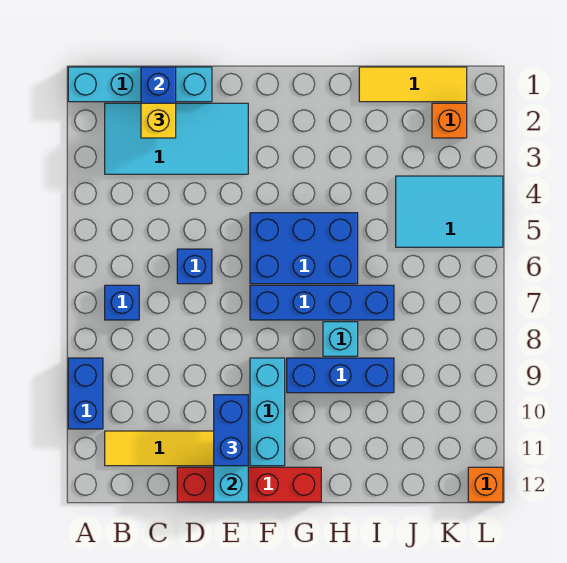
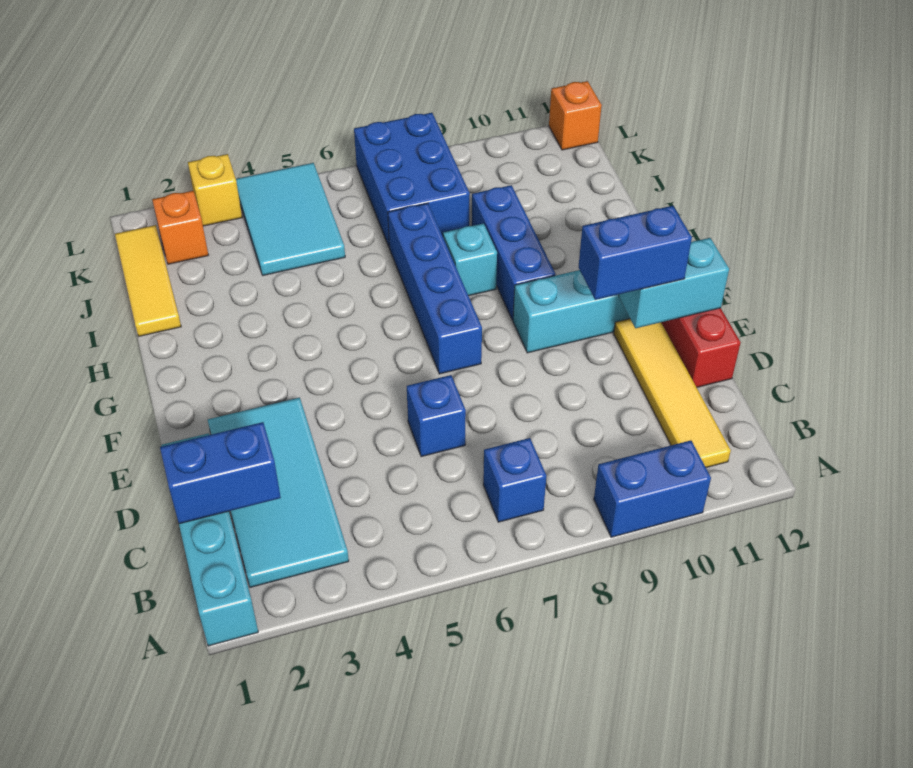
yellow brick C2 level 3 -> yellow brick L3 level 1
blue brick F5:H6 level 1 -> blue brick J7:L8 level 1

